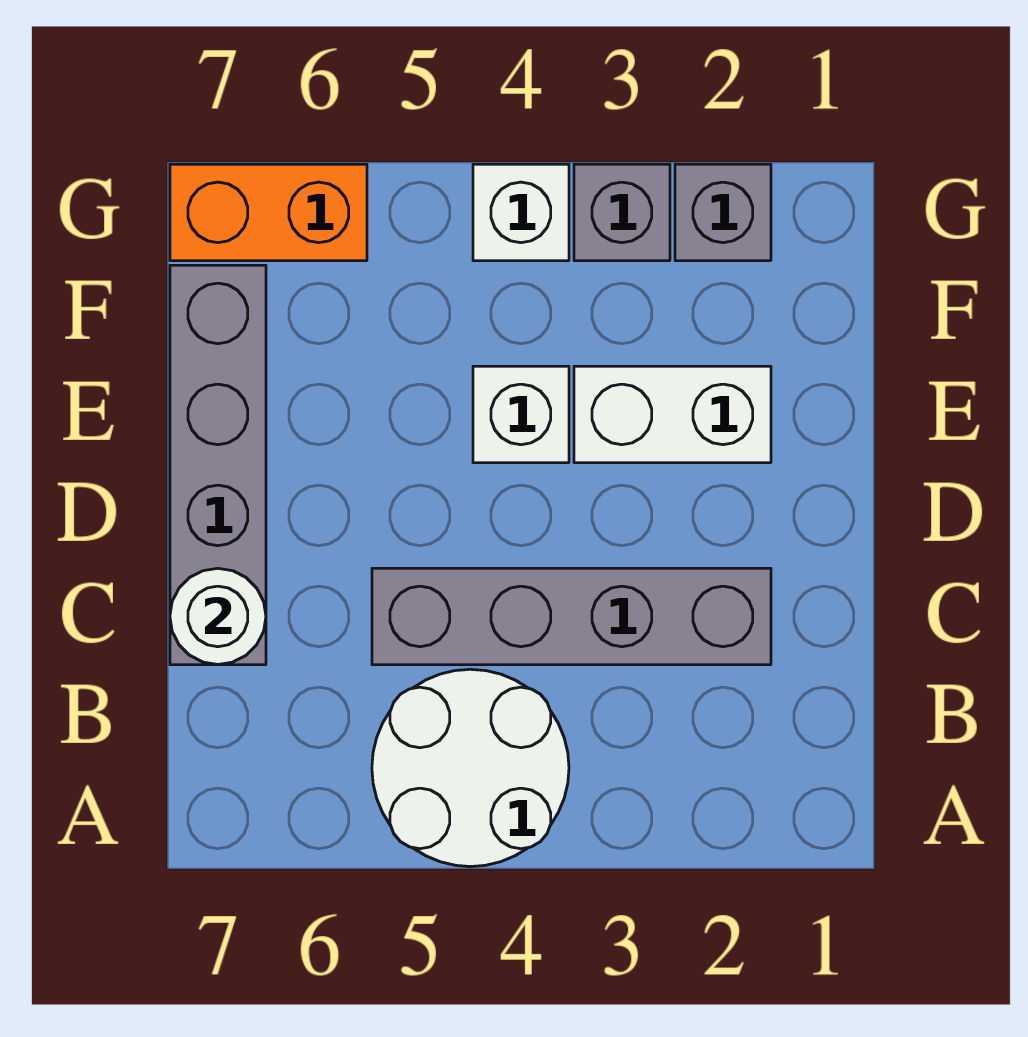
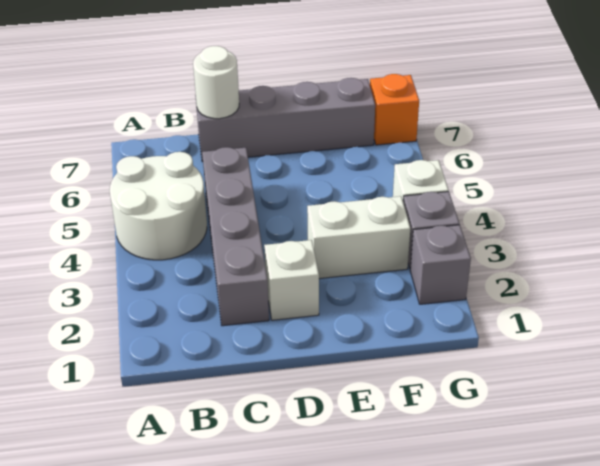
white brick E2:E3 level 1 -> white brick E3:F3 level 1
white brick E4 level 1 -> white brick D2 level 1
orange brick G6:G7 level 1 -> orange brick G7 level 1

